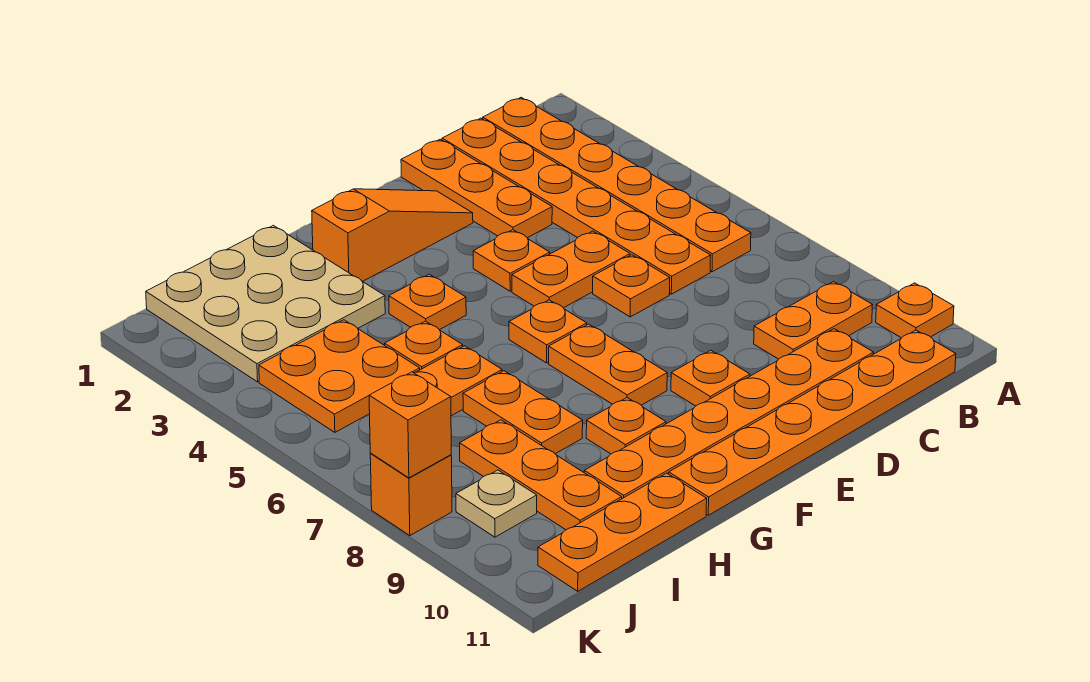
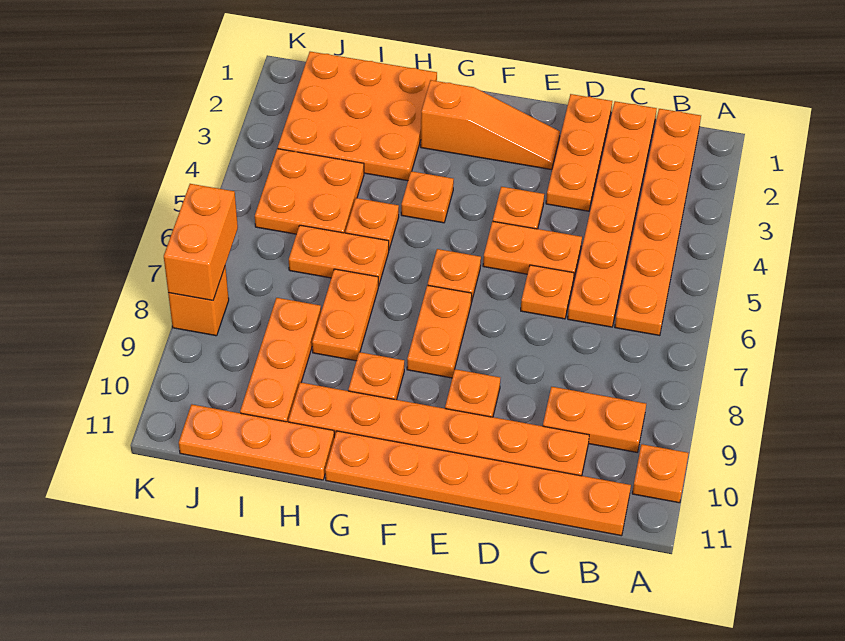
tan plate H1:J3 level 1 -> orange plate H1:J3 level 1
tan plate J9 level 1 -> none
orange brick K8 level 2 -> orange brick K7:K8 level 2

